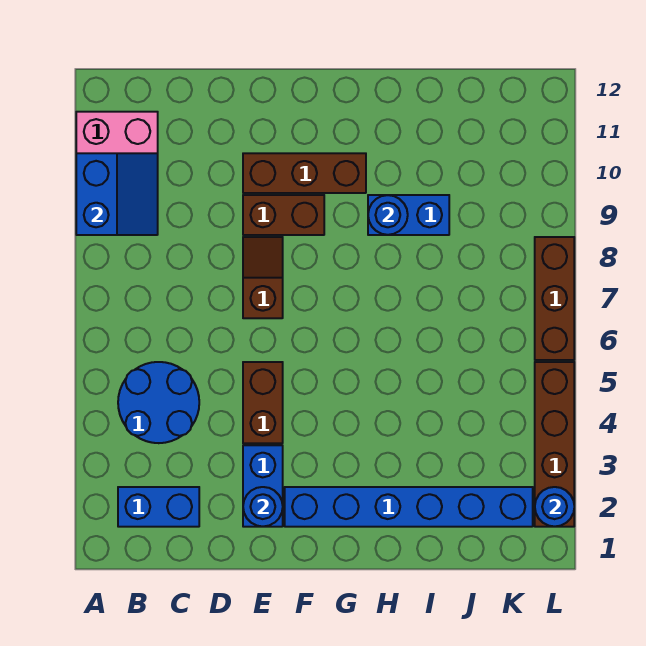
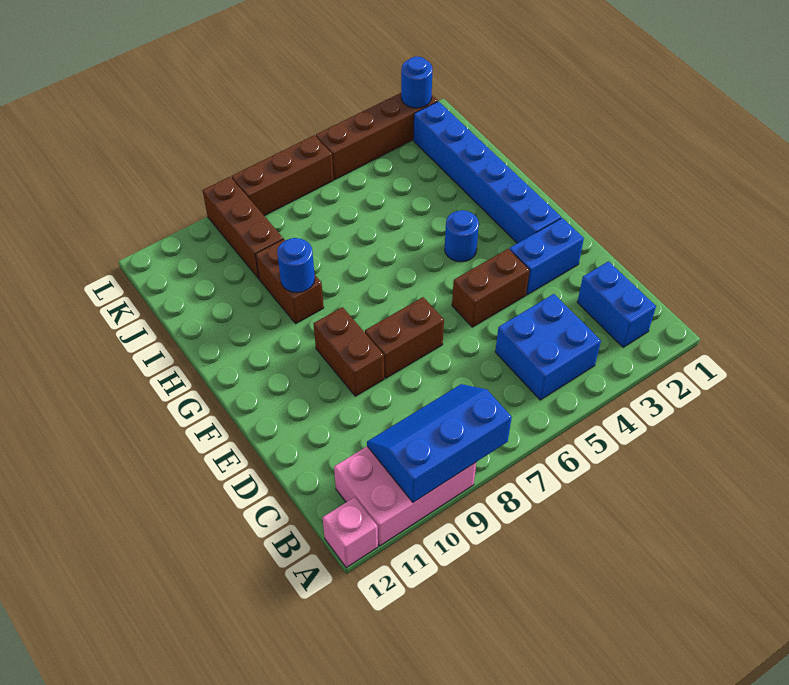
blue slope A9:B10 level 2 top A -> blue slope A8:B10 level 2 top A
none -> pink brick A12 level 1
blue round brick B4:C5 level 1 -> blue brick B4:C5 level 1
blue round brick E2 level 2 -> blue round brick G4 level 1
brown slope E7:E8 level 1 top 7 -> brown brick E7:E8 level 1
brown brick E10:G10 level 1 -> brown brick J9:L9 level 1
blue brick H9:I9 level 1 -> brown brick H9:I9 level 1

